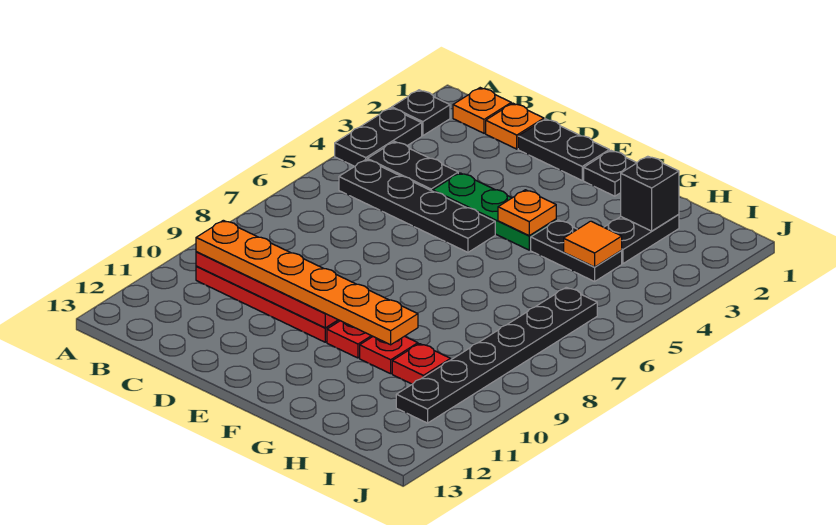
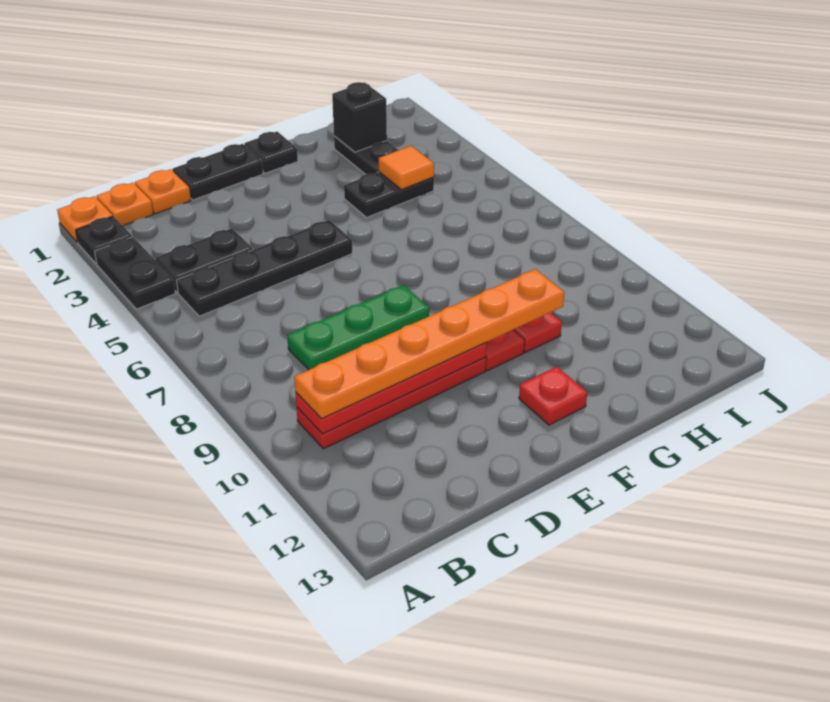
green plate D4:F4 level 1 -> green plate C8:E8 level 1
orange plate F4 level 2 -> orange plate A1 level 1
red plate H10 level 1 -> red plate F12 level 1
black plate I6:I11 level 1 -> none

